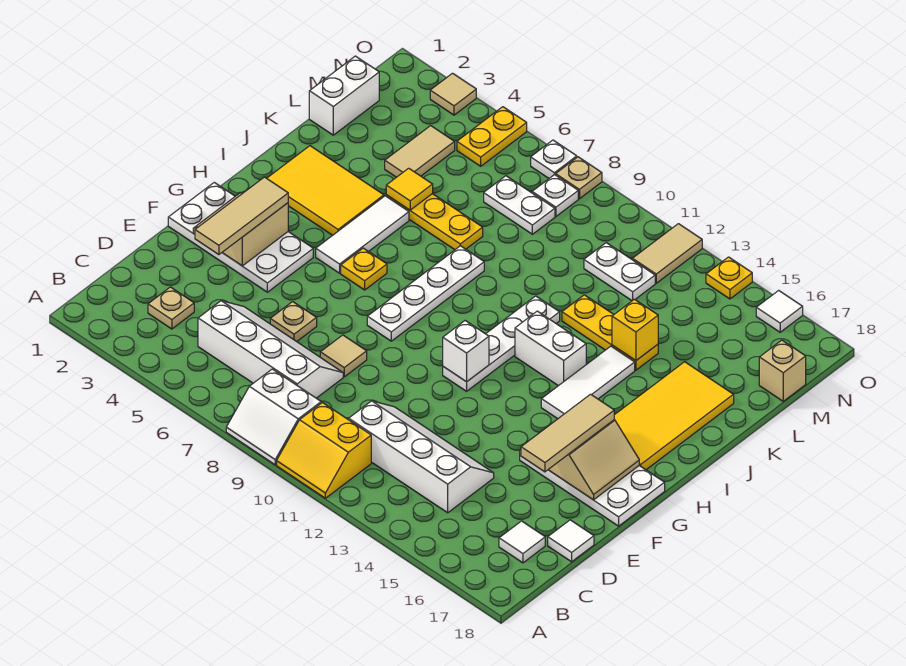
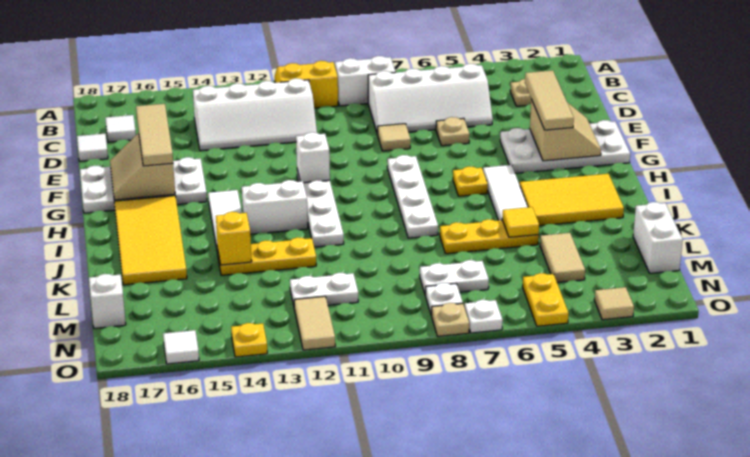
tan brick M18 level 1 -> white brick M18 level 1

